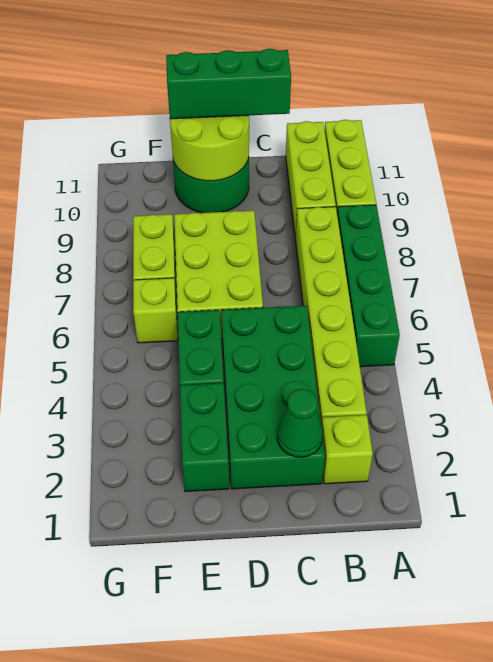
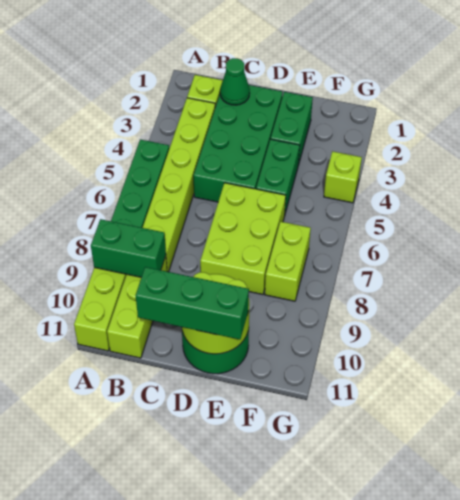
none -> green brick A9:B9 level 2
lime brick F6 level 1 -> lime brick G4 level 1

